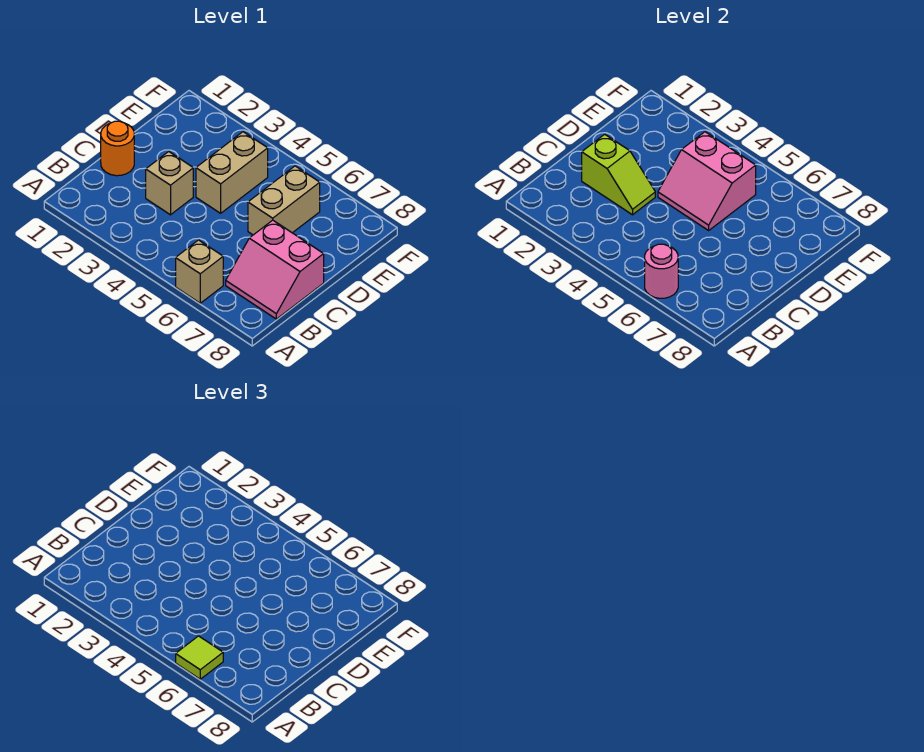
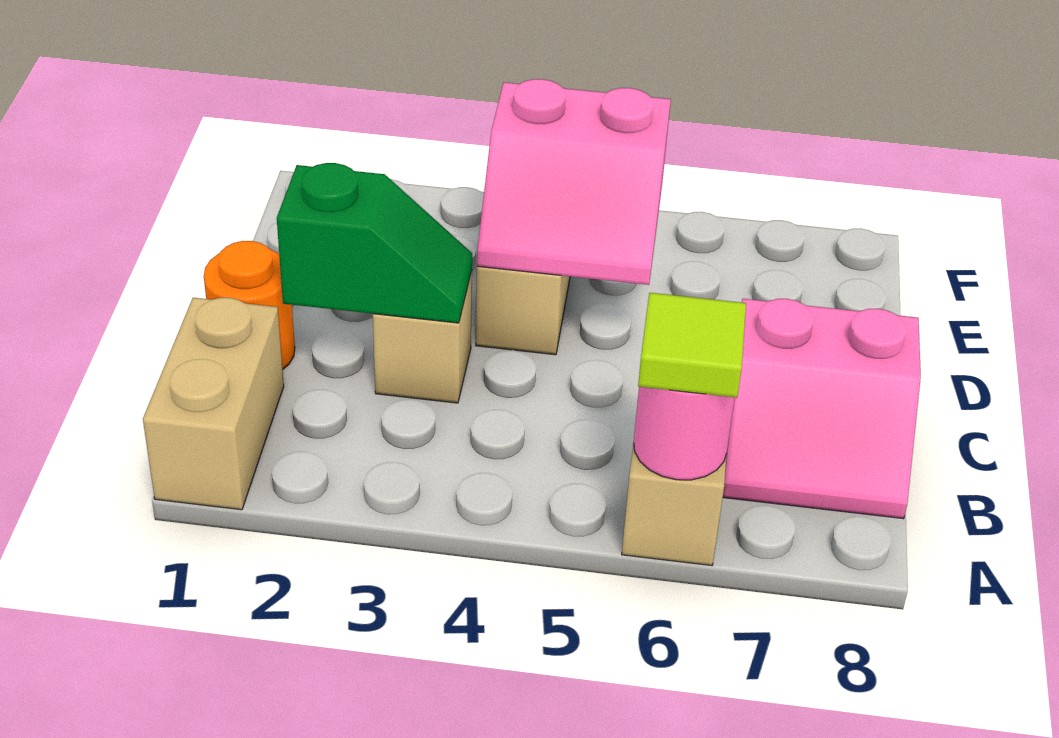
lime slope C2:C3 level 2 top 2 -> green slope C2:C3 level 2 top 2
tan brick D6:E6 level 1 -> tan brick A1:B1 level 1

